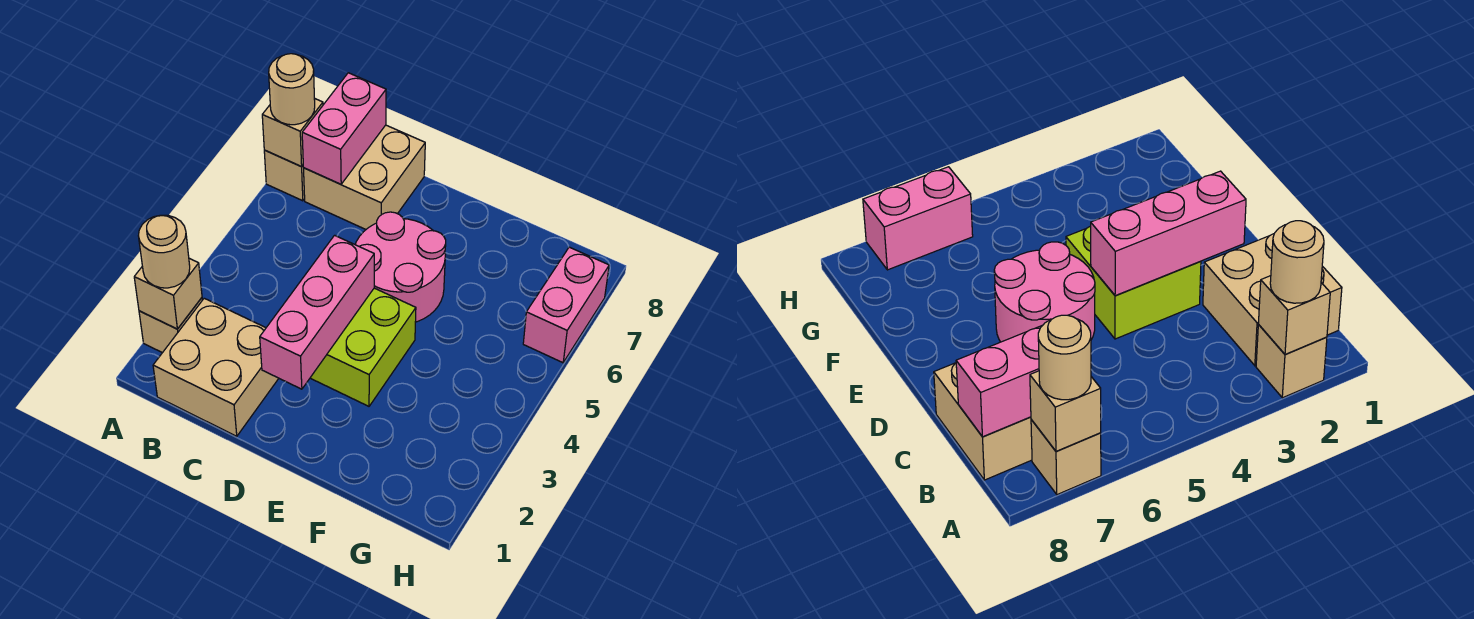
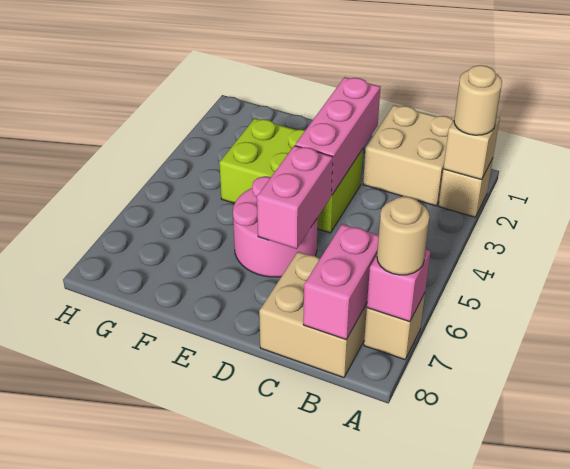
tan brick A7 level 2 -> pink brick A7 level 2
lime brick D3:E4 level 1 -> lime brick D3:F4 level 1
pink brick H6:H7 level 1 -> pink brick D5:D6 level 2

